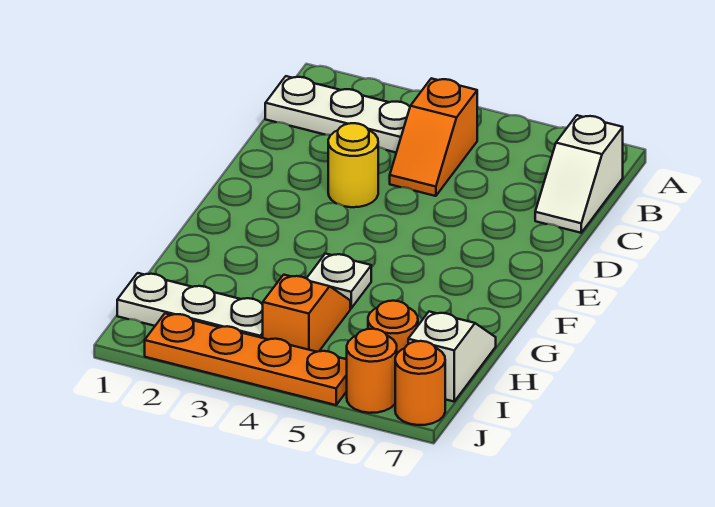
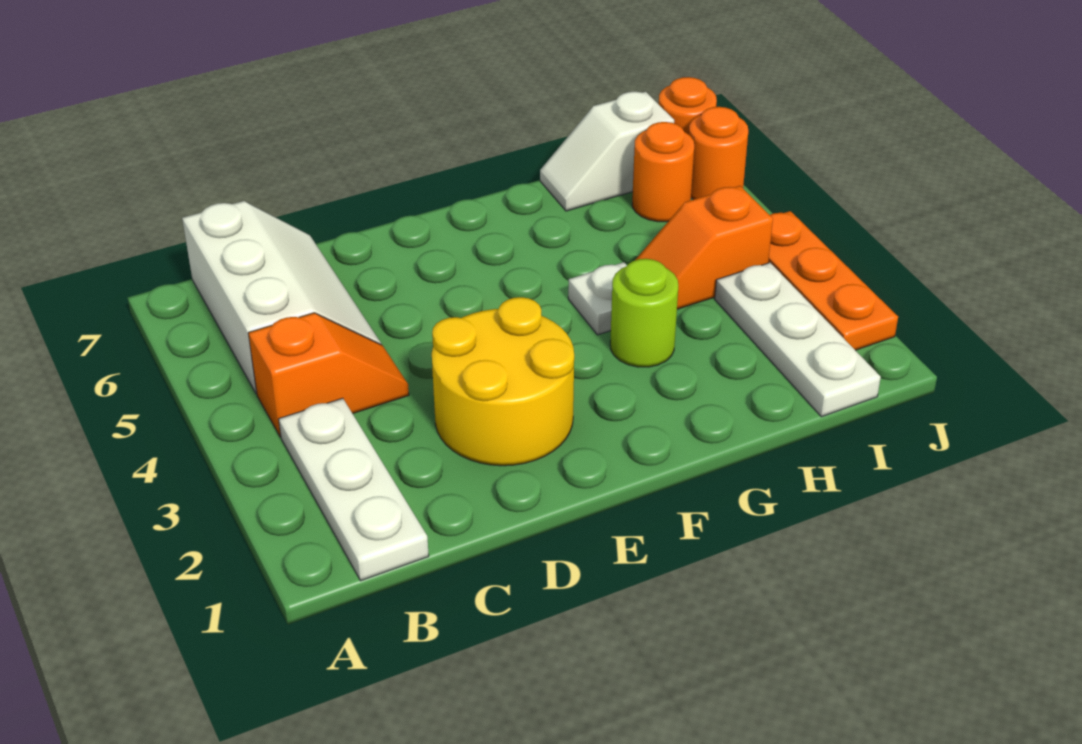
white slope B7:C7 level 1 top B -> white slope B5:C7 level 1 top B
yellow round brick D3 level 1 -> yellow round brick D2:E3 level 1
none -> lime round brick G3 level 1
orange plate J2:J5 level 1 -> orange plate J2:J4 level 1

